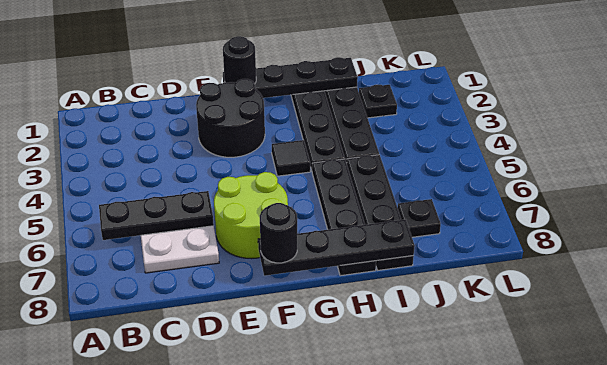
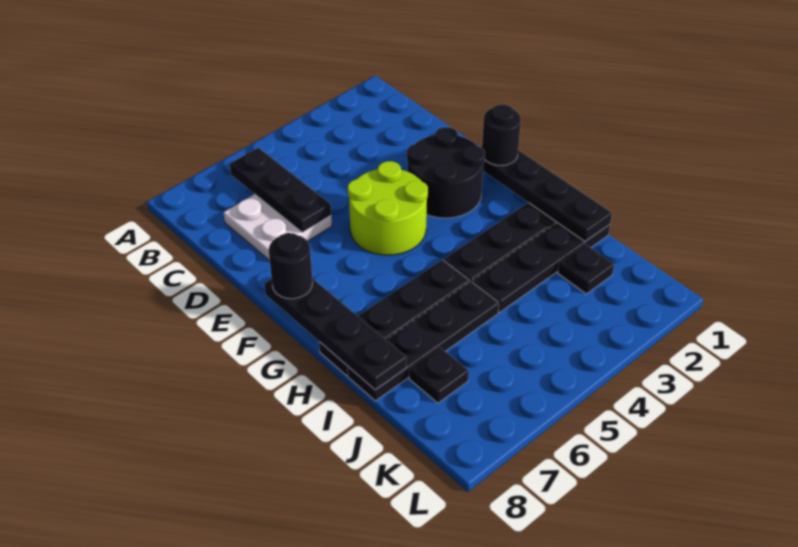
lime round brick E6:F7 level 1 -> lime round brick E4:F5 level 1
black tile G4 level 1 -> none

